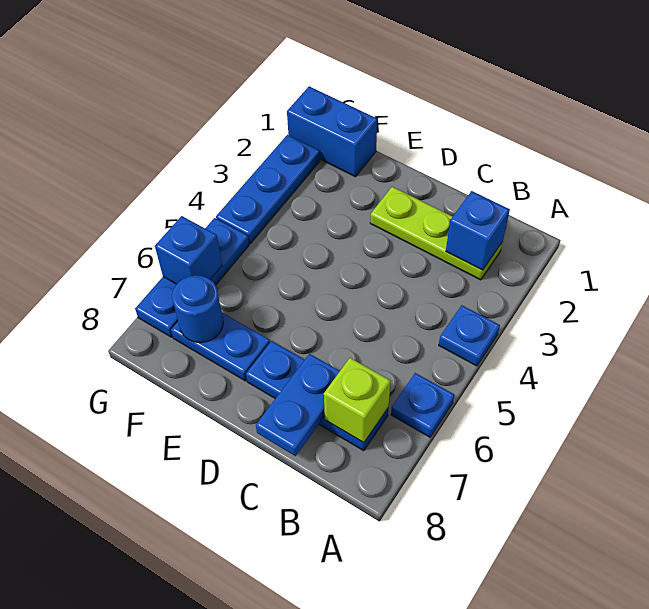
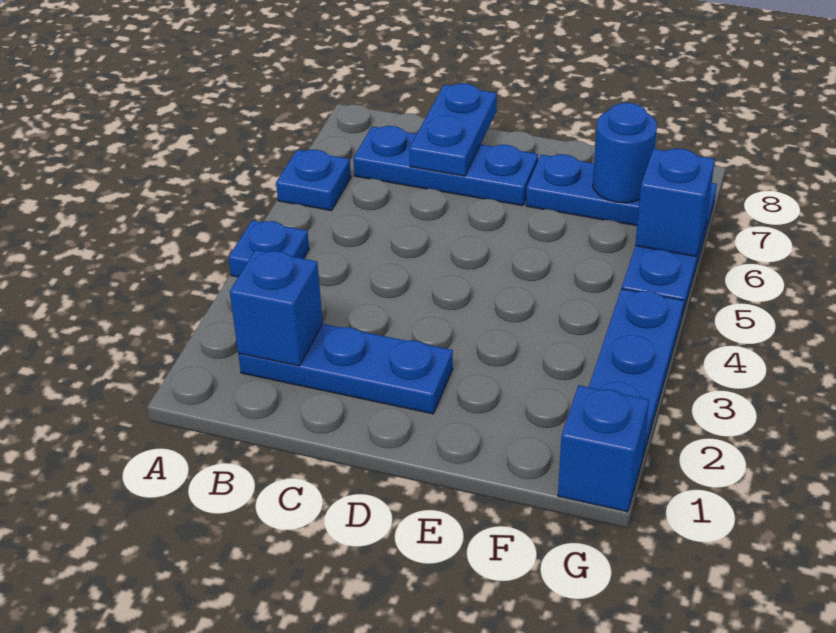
lime plate B2:D2 level 1 -> blue plate B2:D2 level 1
lime brick B7 level 2 -> none
blue brick F1:G1 level 1 -> blue brick G1 level 1

